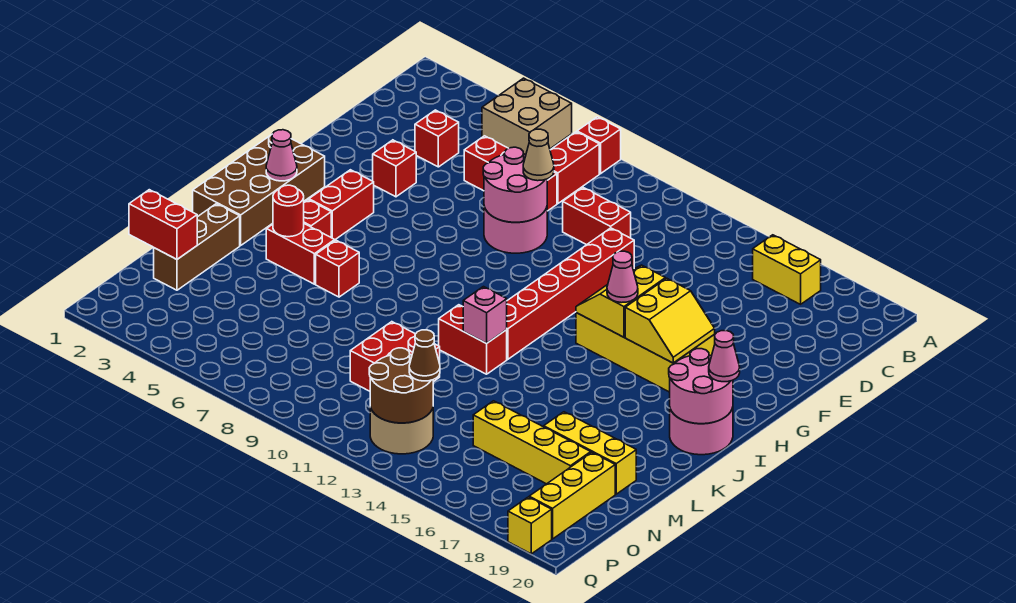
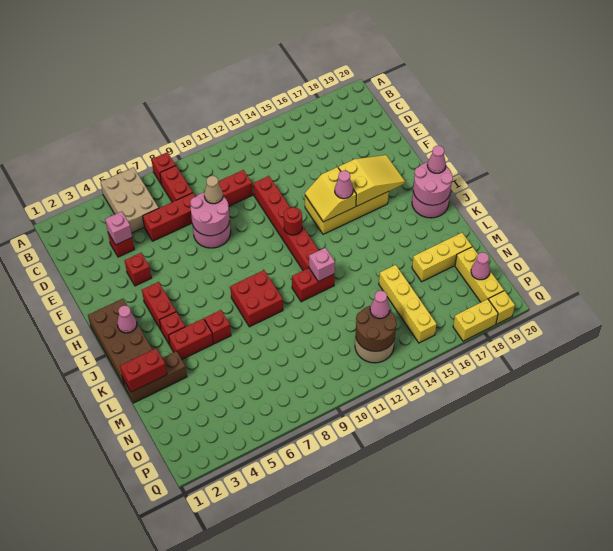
tan brick A5:B6 level 1 -> tan brick A5:C6 level 1
yellow brick B16:B17 level 1 -> yellow brick Q17:Q18 level 1
none -> pink brick D4 level 2
yellow slope G16:H17 level 2 top 16 -> yellow slope G16:H18 level 2 top 16
red round brick K4 level 2 -> red round brick H12 level 2
brown brick L2:N2 level 1 -> brown brick L1:L3 level 1
red brick M10:N11 level 1 -> red brick J8:K9 level 1
red brick N1:N2 level 2 -> red brick L1:L2 level 2
yellow brick N15:N18 level 1 -> yellow brick M15:P15 level 1
brown cone O13 level 3 -> pink cone O13 level 3
none -> pink cone O19 level 2

